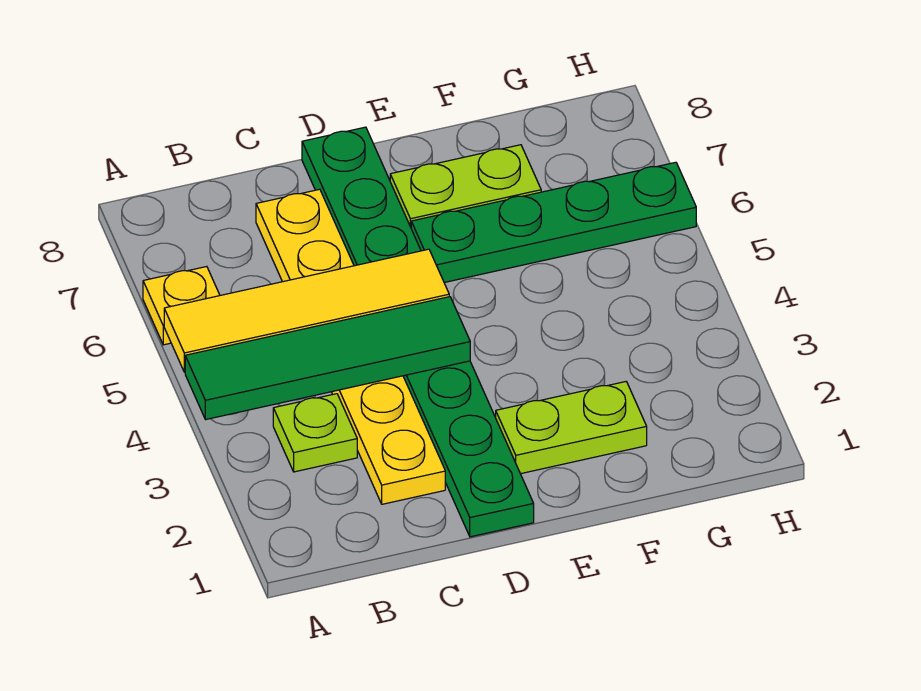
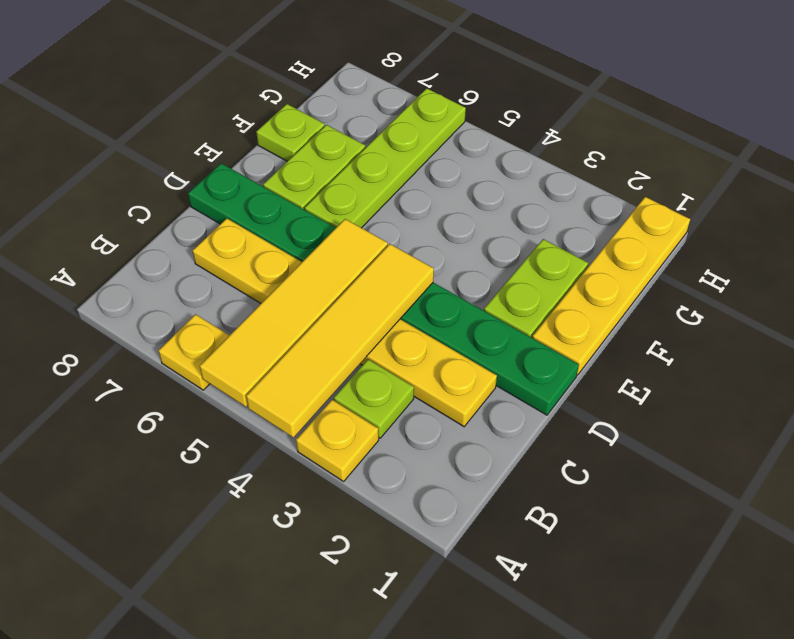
none -> yellow plate A3 level 1
green tile A4:D4 level 2 -> yellow tile A4:D4 level 2
none -> yellow plate E1:H1 level 1
green plate E6:H6 level 1 -> lime plate E6:H6 level 1
none -> lime plate F8 level 1

